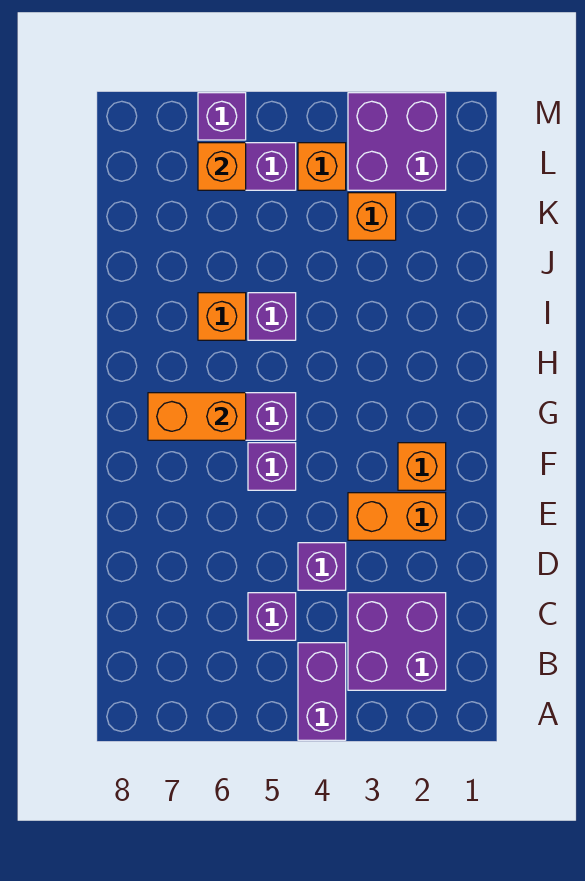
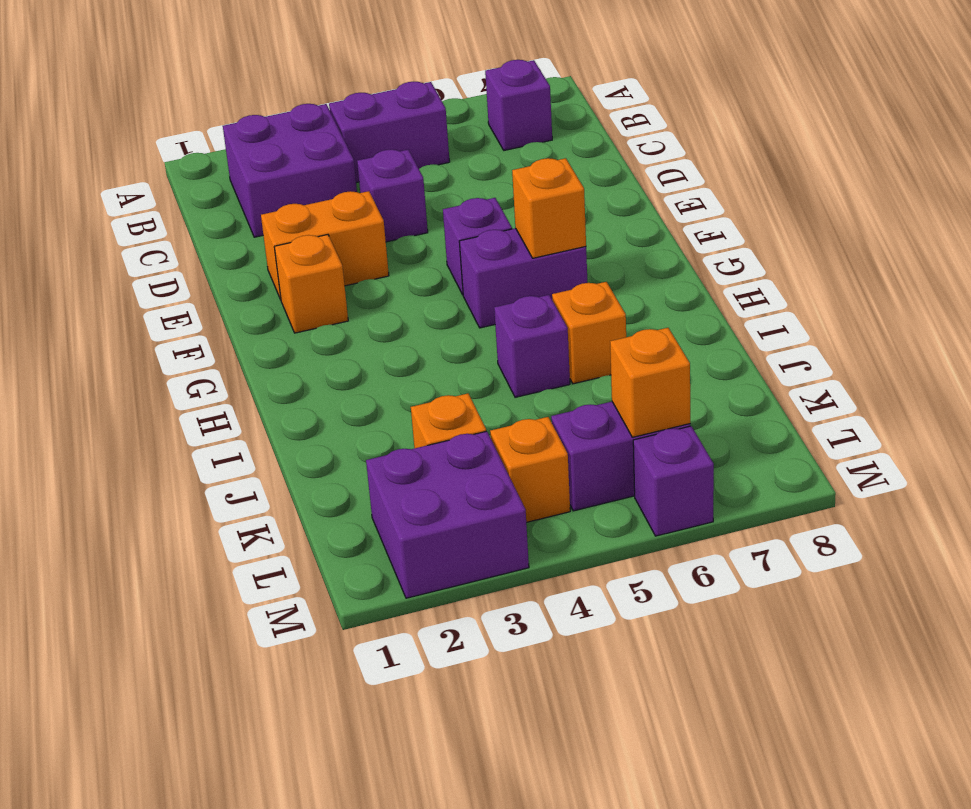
purple brick A4:B4 level 1 -> purple brick B4:B5 level 1
purple brick C5 level 1 -> purple brick B7 level 1
orange brick G6:G7 level 2 -> orange brick G6 level 2

